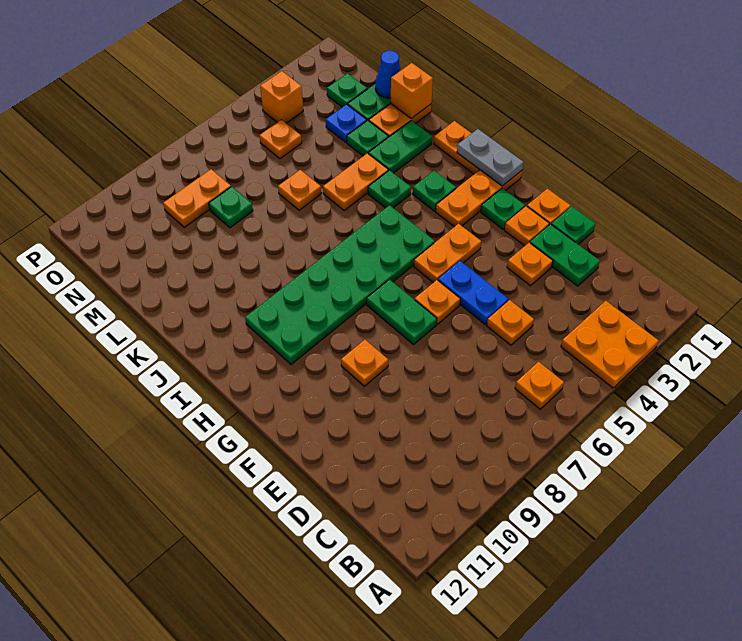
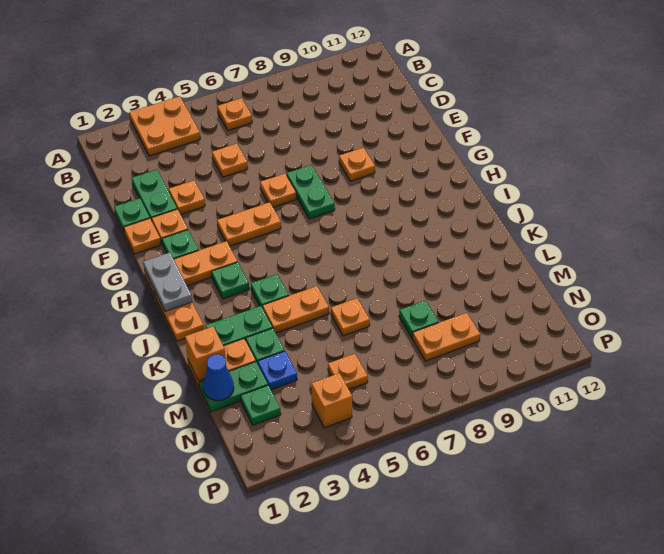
blue plate E5:F5 level 1 -> none
green plate H5:I10 level 1 -> none

